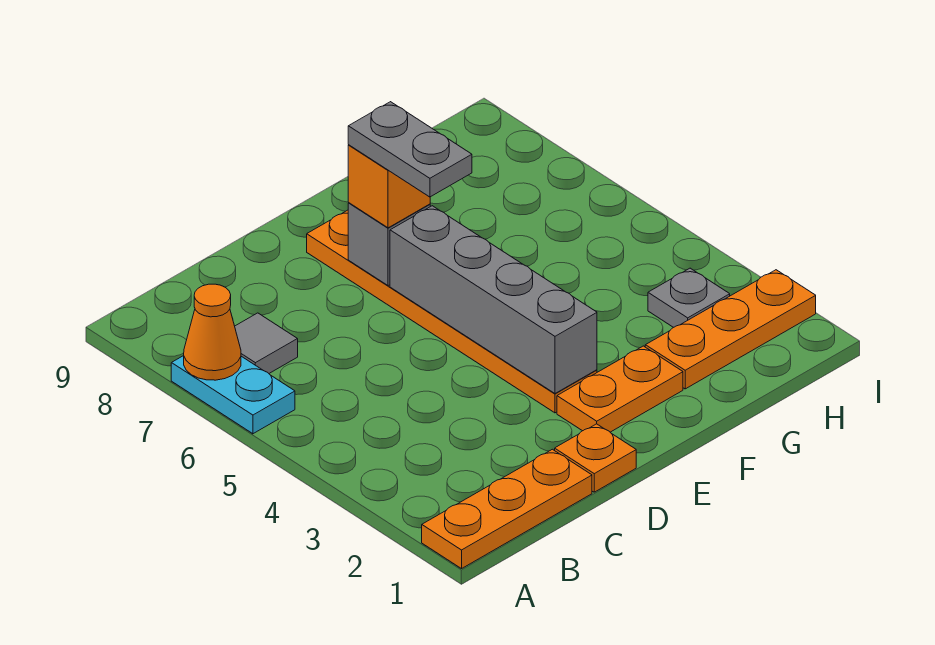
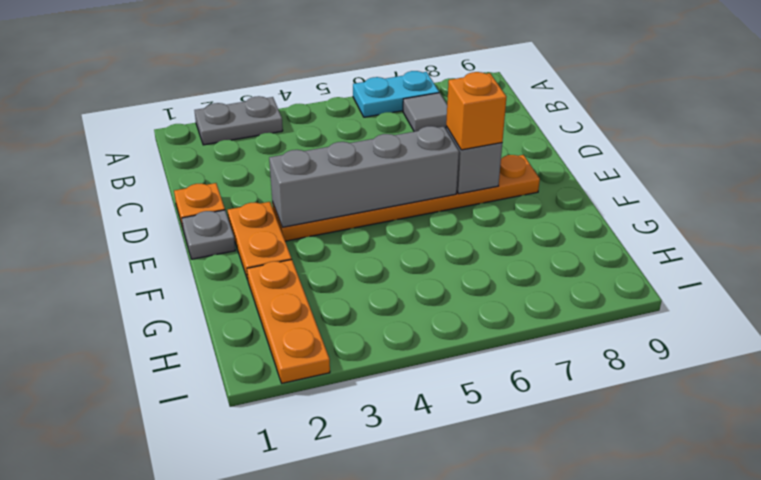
orange plate A1:C1 level 1 -> none
orange cone A7 level 2 -> none
grey plate E6:E7 level 4 -> grey plate A2:A3 level 1
grey plate H3 level 1 -> grey plate E1 level 1

